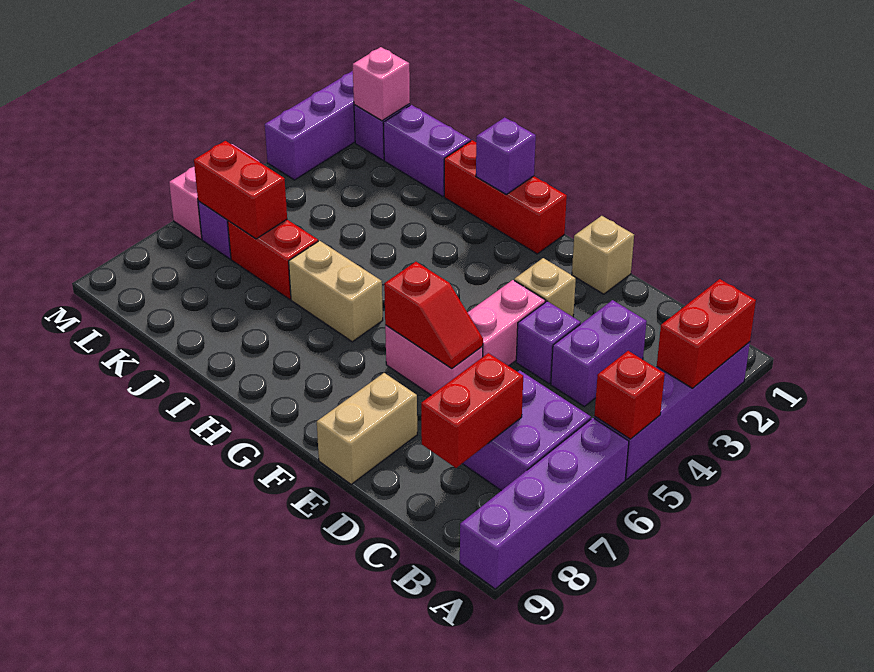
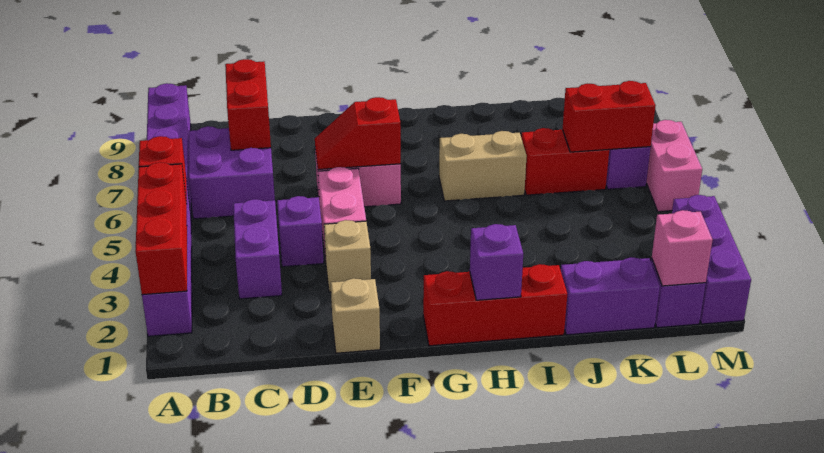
red brick A2:A3 level 2 -> red brick A2:A4 level 2
tan brick E8:E9 level 1 -> none

